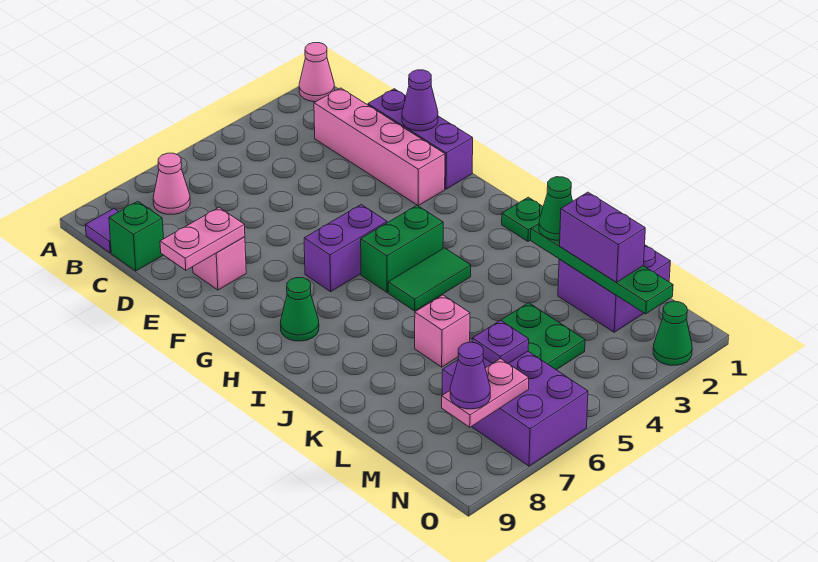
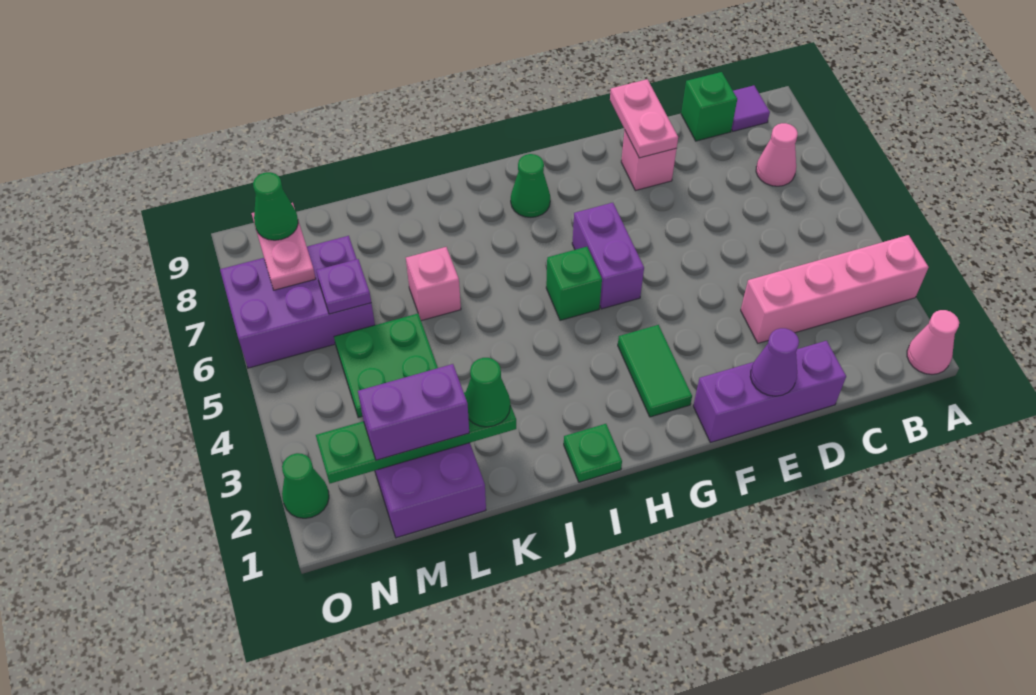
pink brick C2:F2 level 1 -> pink brick A3:D3 level 1
green brick H4:H5 level 1 -> green brick H5 level 1
green tile I4:I5 level 1 -> green tile G2:G3 level 1
purple cone N8 level 3 -> green cone N8 level 3

